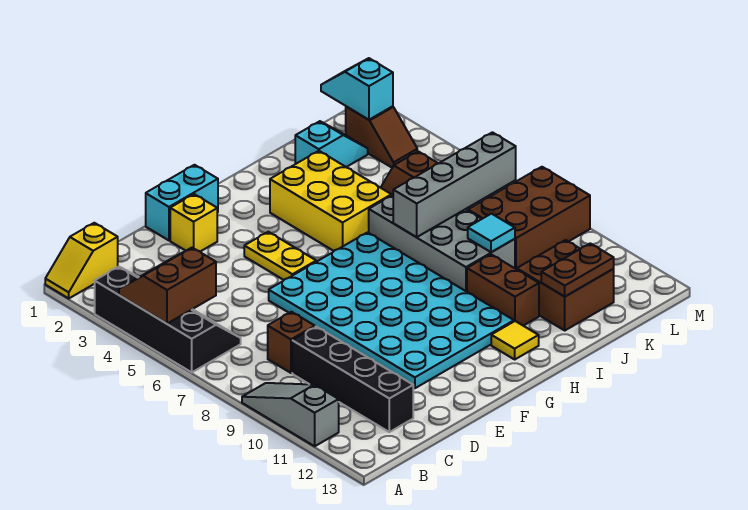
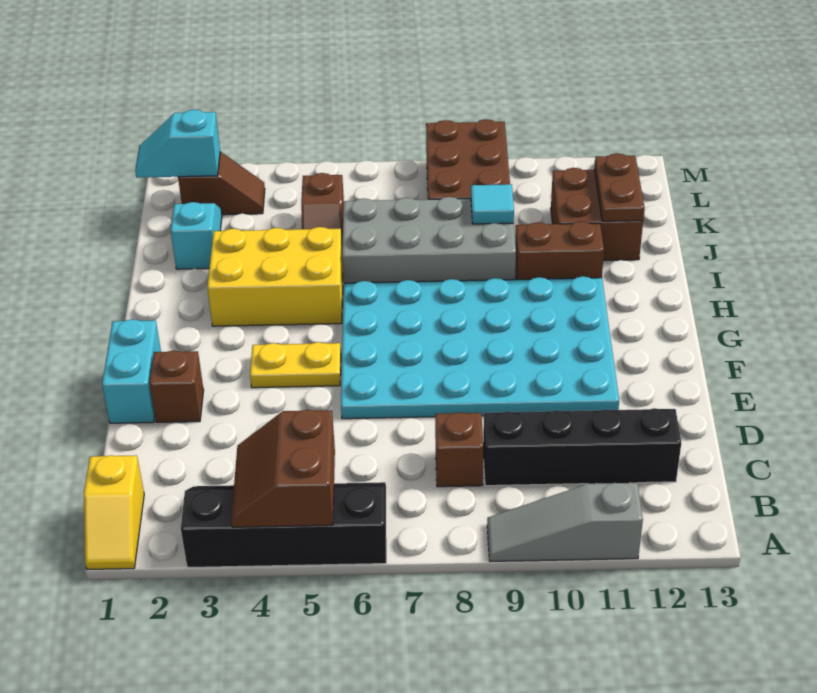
yellow brick E2 level 1 -> brown brick E2 level 1
yellow tile H12 level 1 -> none
grey brick I7:L7 level 2 -> none

